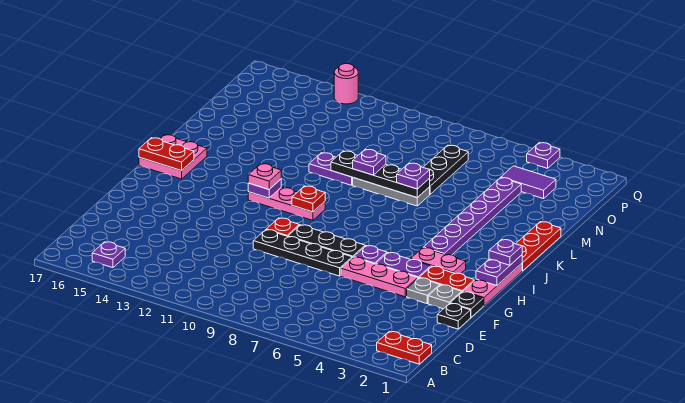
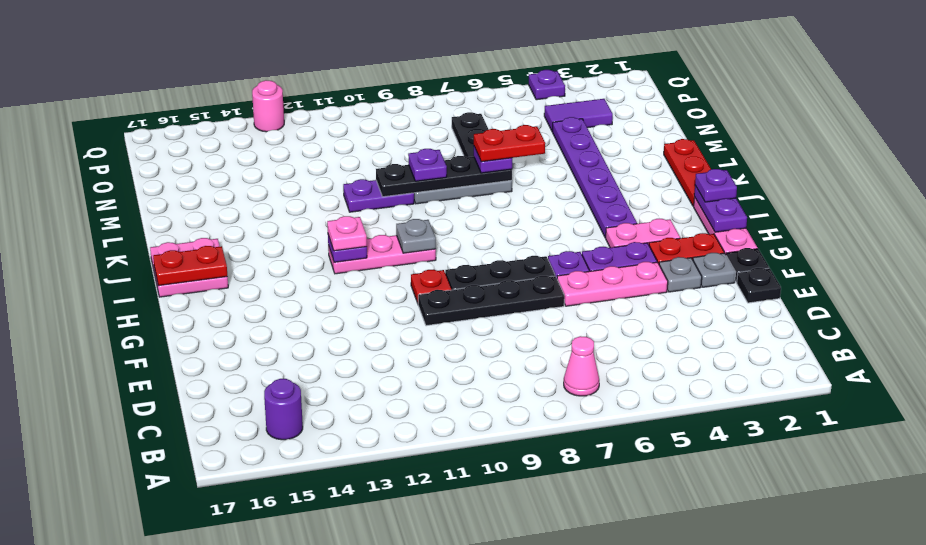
red plate B1:B2 level 1 -> red plate L6:L7 level 4
none -> pink cone B7 level 1
purple plate B15 level 1 -> purple round brick B15 level 1
red plate I10 level 2 -> grey plate I10 level 2

